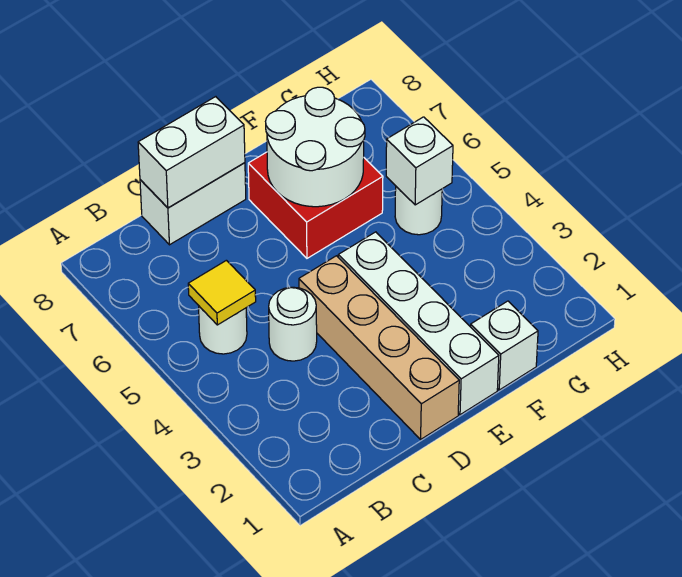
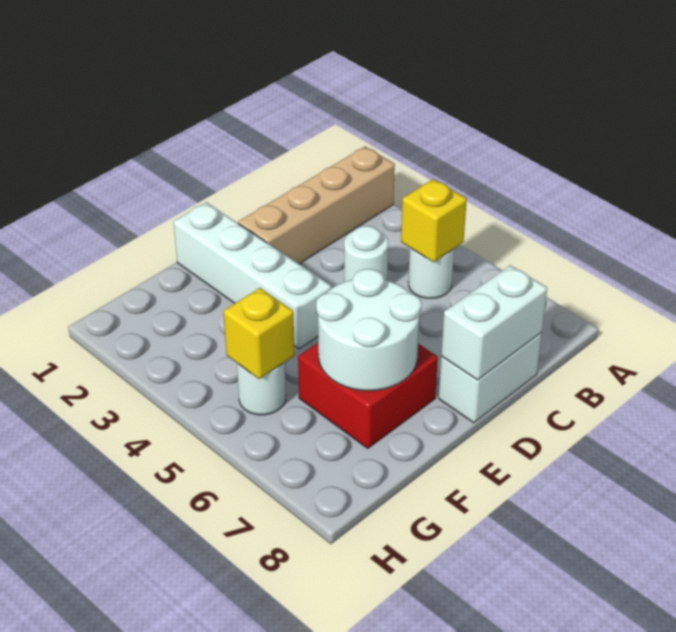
yellow tile B5 level 2 -> yellow brick B5 level 2
tan brick D1:D4 level 1 -> tan brick A2:D2 level 1
white brick F1 level 1 -> none
white brick G5 level 2 -> yellow brick G5 level 2

